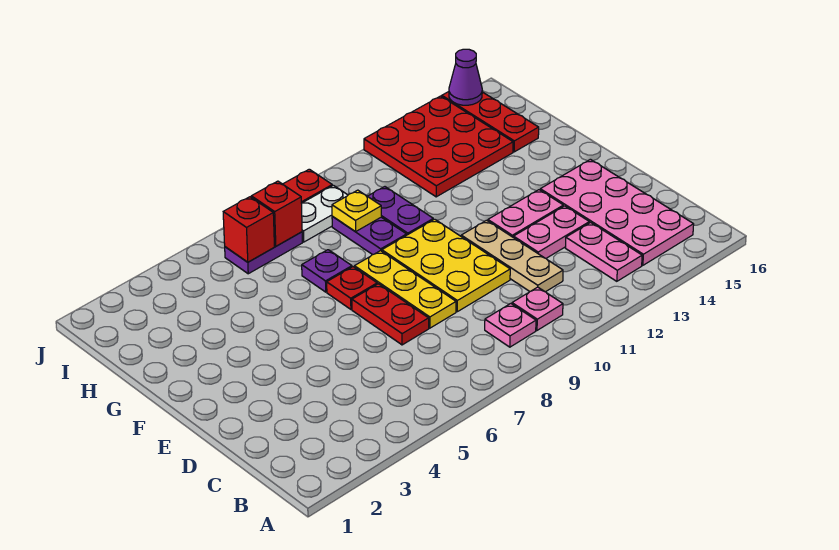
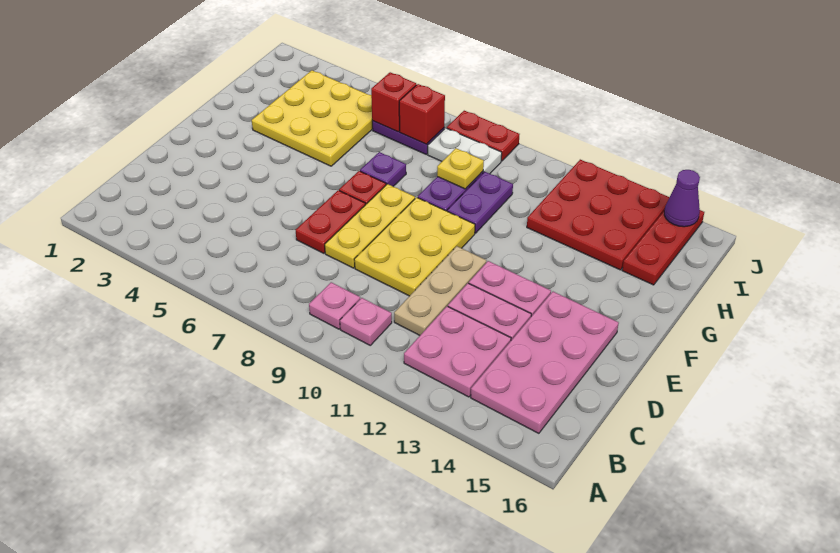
pink plate B13:C13 level 1 -> pink plate B12:C13 level 1
none -> yellow plate G3:I5 level 1

